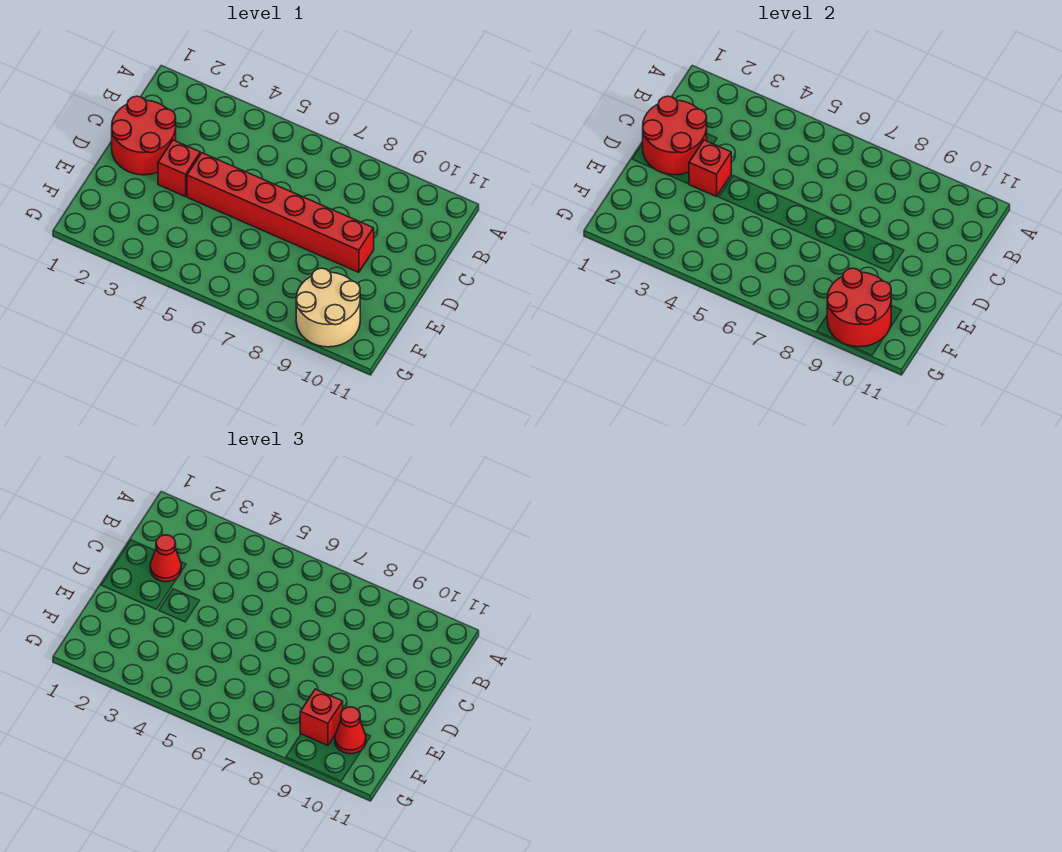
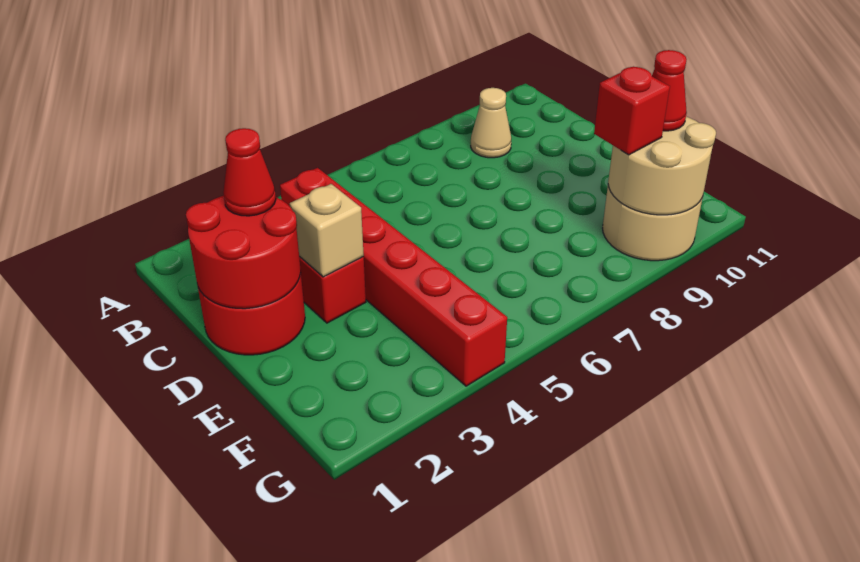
none -> tan cone B9 level 1
red brick D3 level 2 -> tan brick D3 level 2
red brick D4:D9 level 1 -> red brick B4:G4 level 1
red round brick F9:G10 level 2 -> tan round brick F9:G10 level 2

